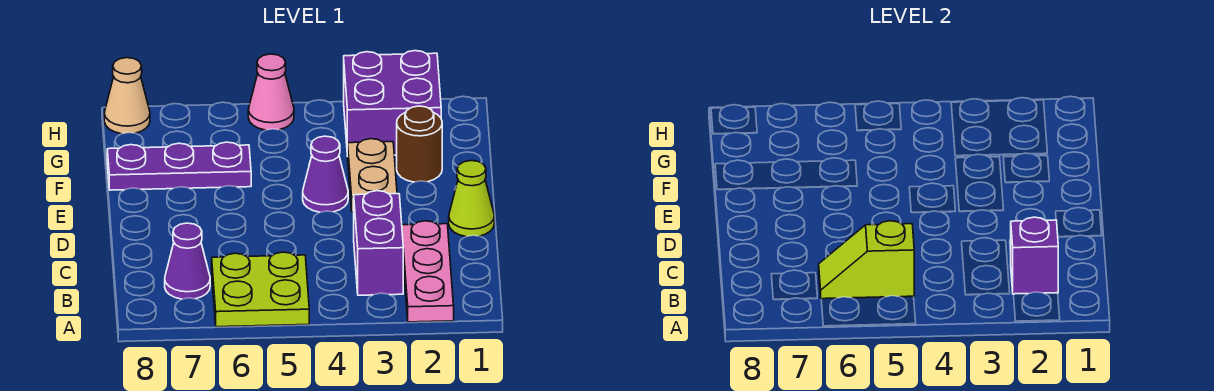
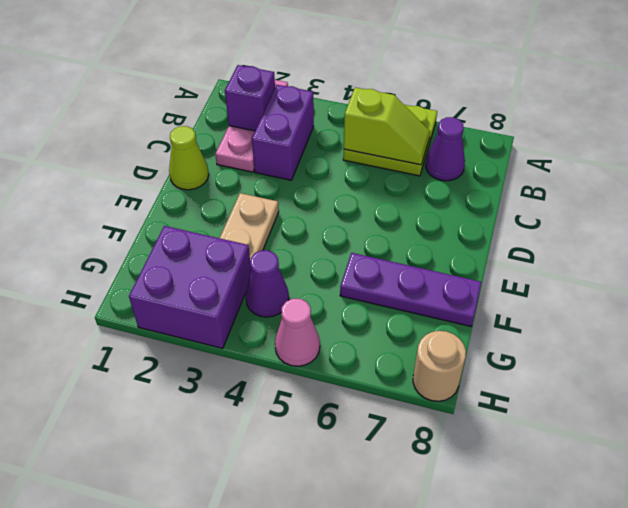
purple cone E4 level 1 -> purple cone G4 level 1
brown round brick F2 level 1 -> none
tan cone H8 level 1 -> tan round brick H8 level 1

